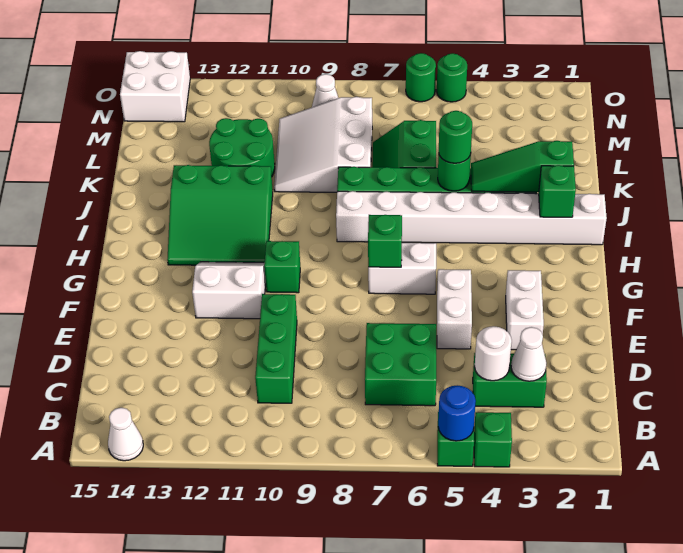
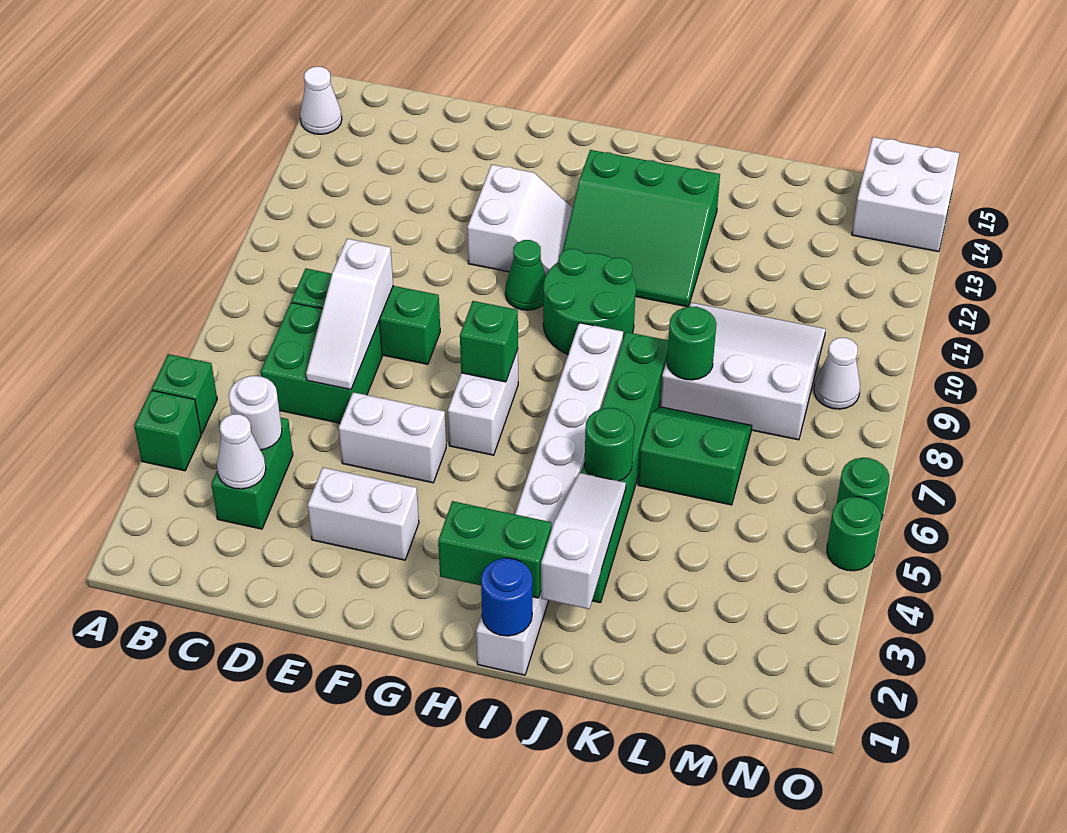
blue round brick A5 level 2 -> blue round brick I1 level 2
green brick C10:E10 level 1 -> green brick C8:E8 level 1
none -> white slope D6:D8 level 2 top 8
green brick G10 level 1 -> green cone G10 level 1
green slope H11:J13 level 1 top J -> green slope H11:J13 level 1 top 13
green brick I2 level 2 -> green brick H2:I2 level 2
green slope J2:J4 level 2 top 2 -> white slope J2:J4 level 2 top 2
green round brick J5 level 3 -> green round brick K8 level 2
green round brick K11:L12 level 1 -> green round brick H9:I10 level 1

